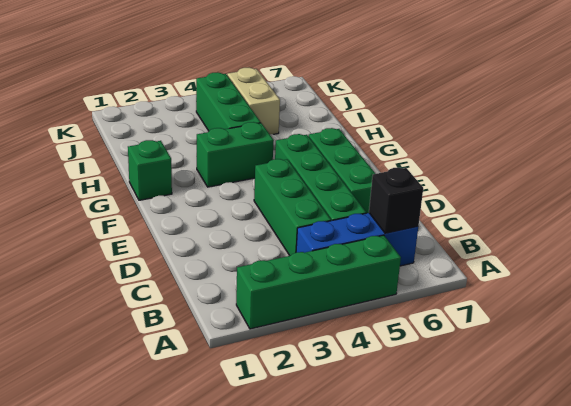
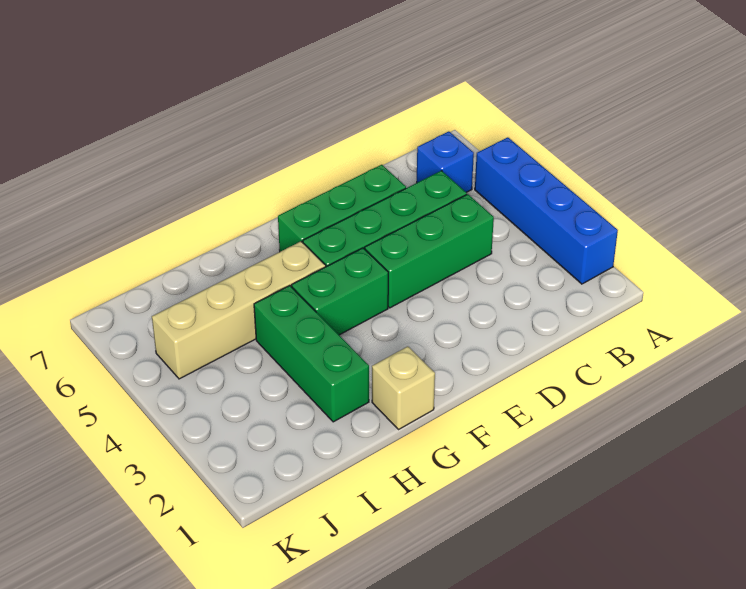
green brick A2:A5 level 1 -> blue brick A2:A5 level 1
blue brick B4:B6 level 1 -> blue brick B6 level 1
black brick B6 level 2 -> none
green brick G1 level 1 -> tan brick G1 level 1
green brick G3:G4 level 1 -> green brick F4:G4 level 1
green brick H4:J4 level 1 -> green brick H2:H4 level 1
tan brick I5:J5 level 1 -> tan brick G5:J5 level 1

